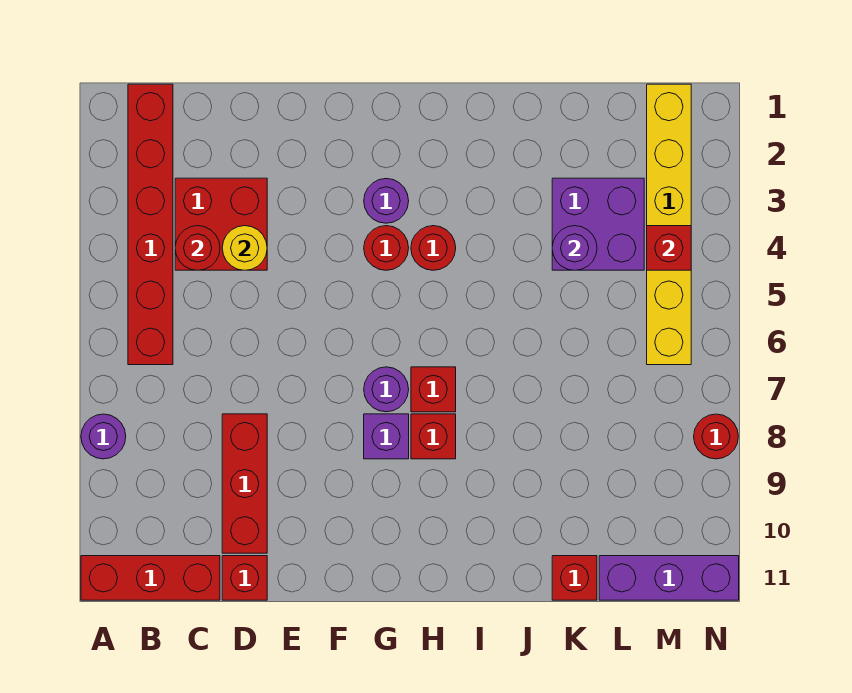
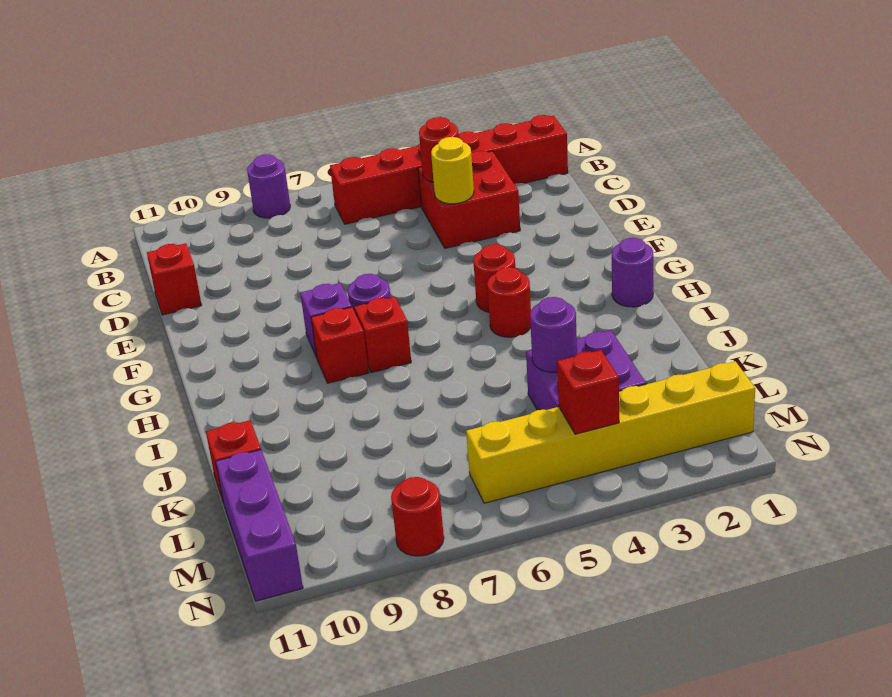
red brick A11:C11 level 1 -> none
red brick D8:D10 level 1 -> none
purple round brick G3 level 1 -> purple round brick H1 level 1

